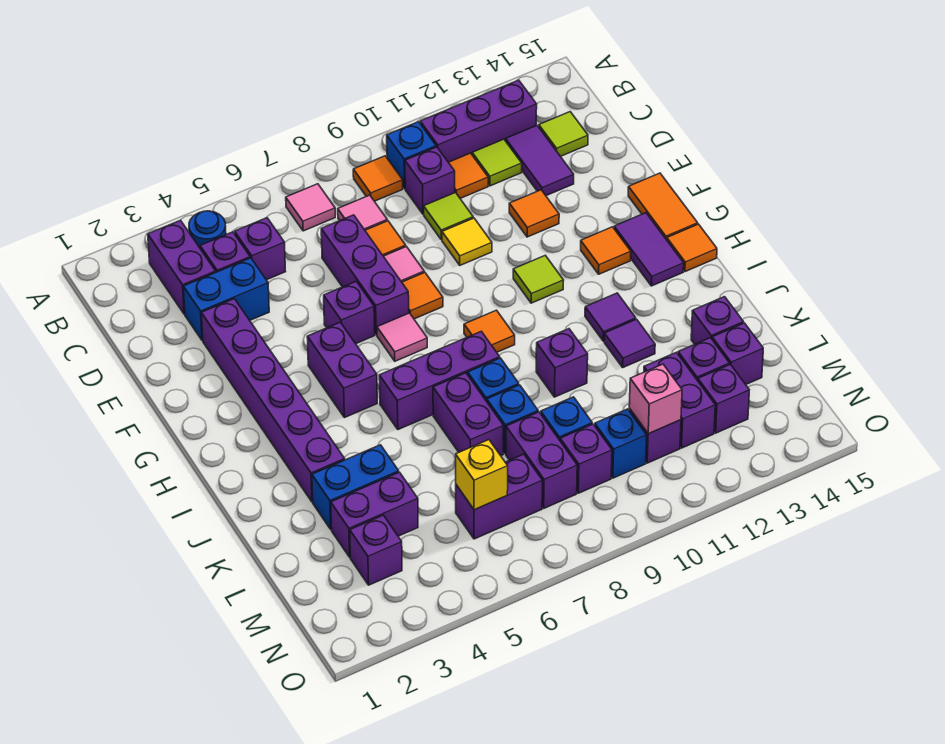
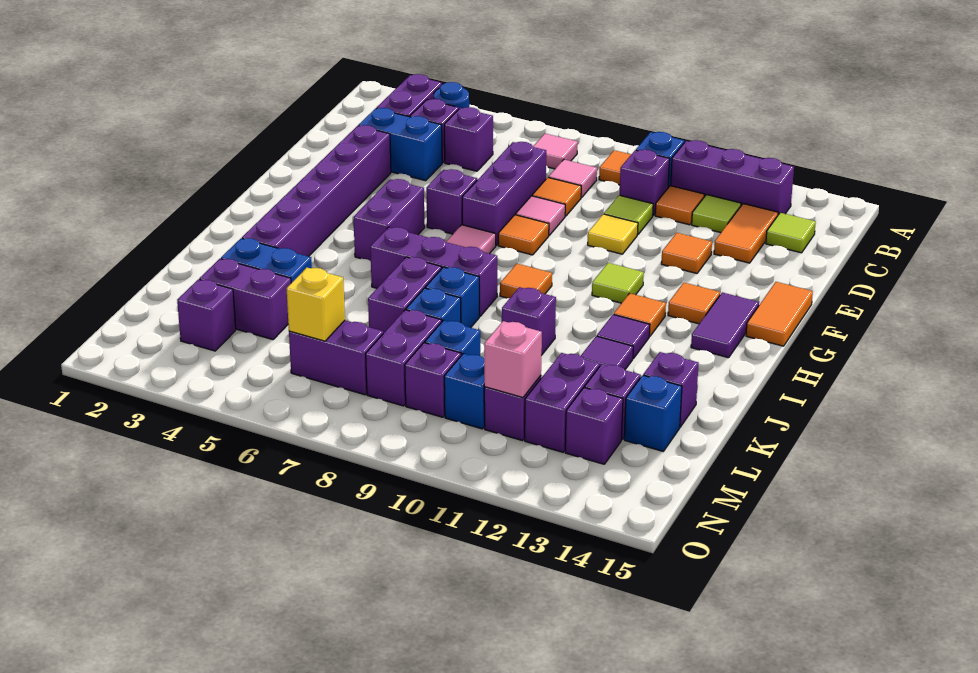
purple tile C13:D13 level 1 -> orange tile C13:D13 level 1
orange tile H15 level 1 -> orange tile H12 level 1
purple brick L14 level 1 -> blue brick L14 level 1

